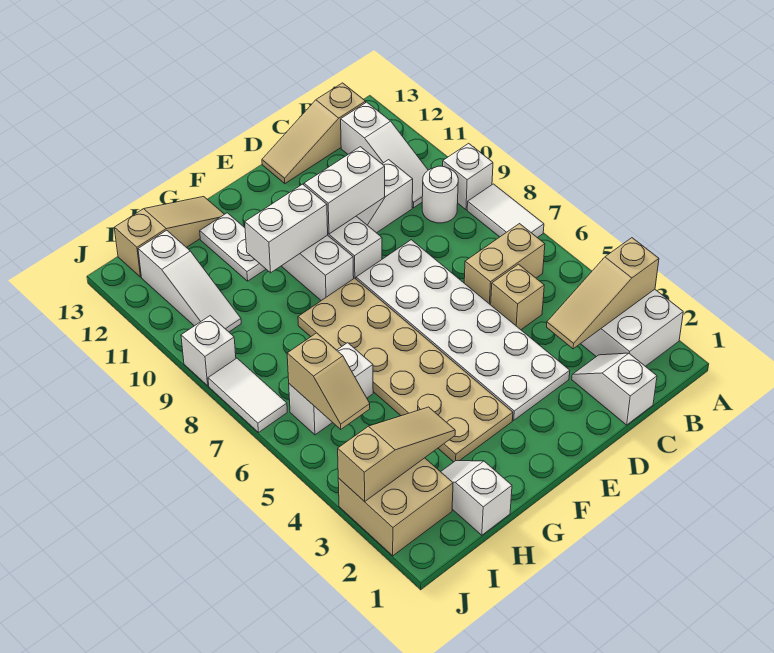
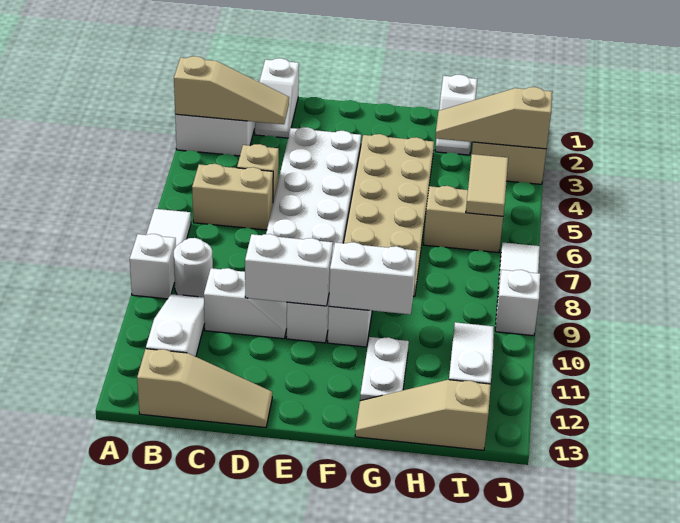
white brick H6:I6 level 1 -> tan brick H6:I6 level 1
tan slope I5:I6 level 2 top 6 -> tan tile I5:I6 level 2

